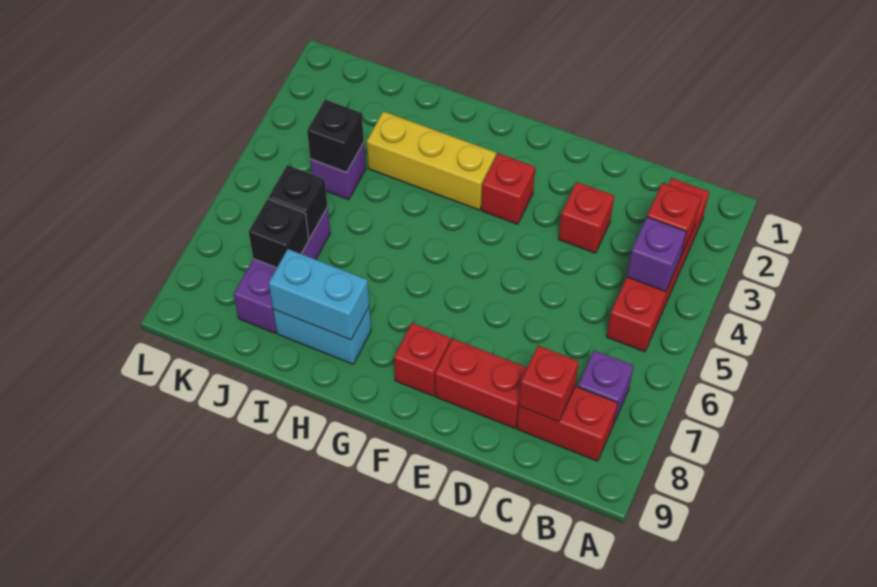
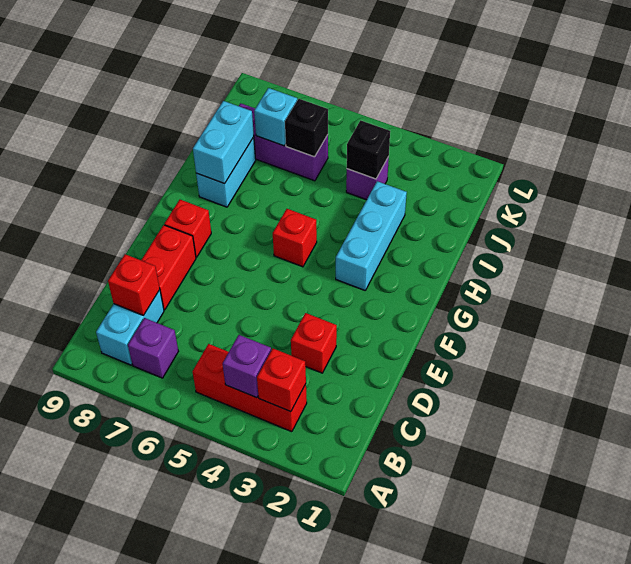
red brick B2:B5 level 1 -> red brick B3:B5 level 1
red brick B8:C8 level 1 -> cyan brick B8:C8 level 1
red brick F3 level 1 -> red brick G5 level 1
yellow brick G3:I3 level 1 -> cyan brick G3:I3 level 1
black brick J7 level 2 -> cyan brick J7 level 2

